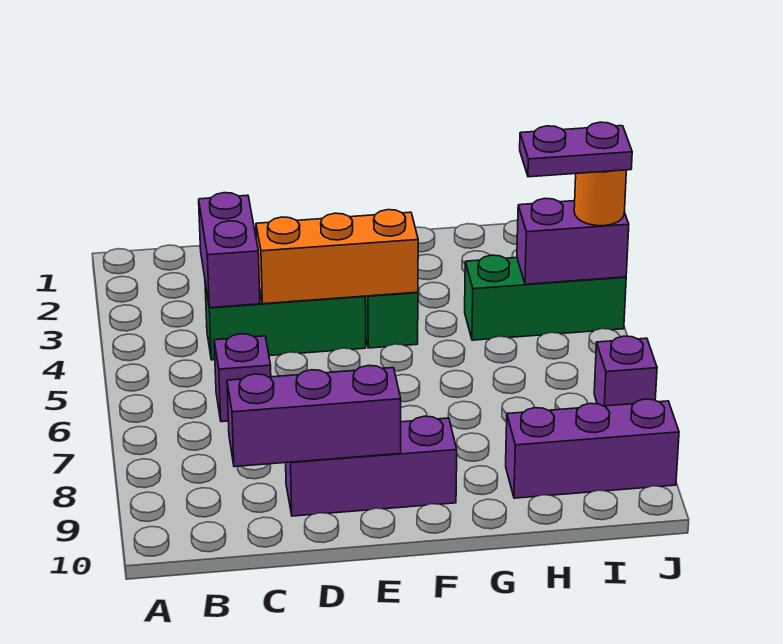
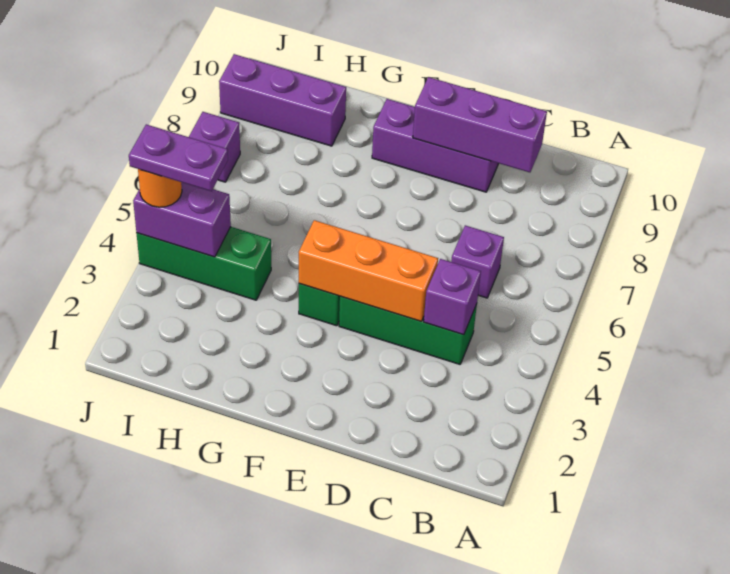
purple brick C3:C4 level 2 -> purple brick C4 level 2

